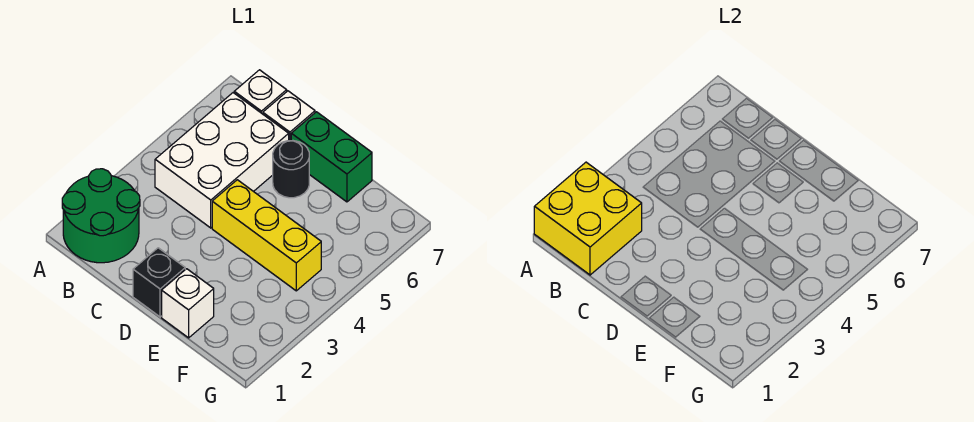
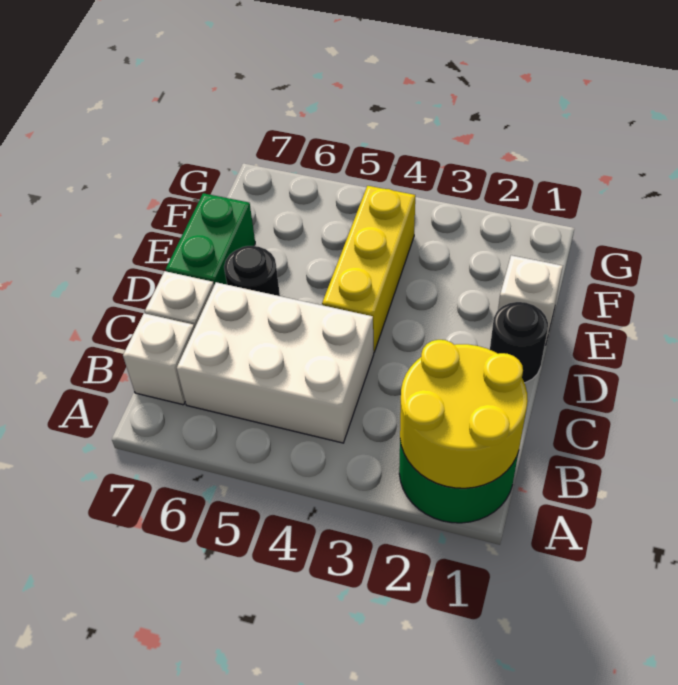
yellow brick A1:B2 level 2 -> yellow round brick A1:B2 level 2
black brick D1 level 1 -> black round brick D1 level 1

